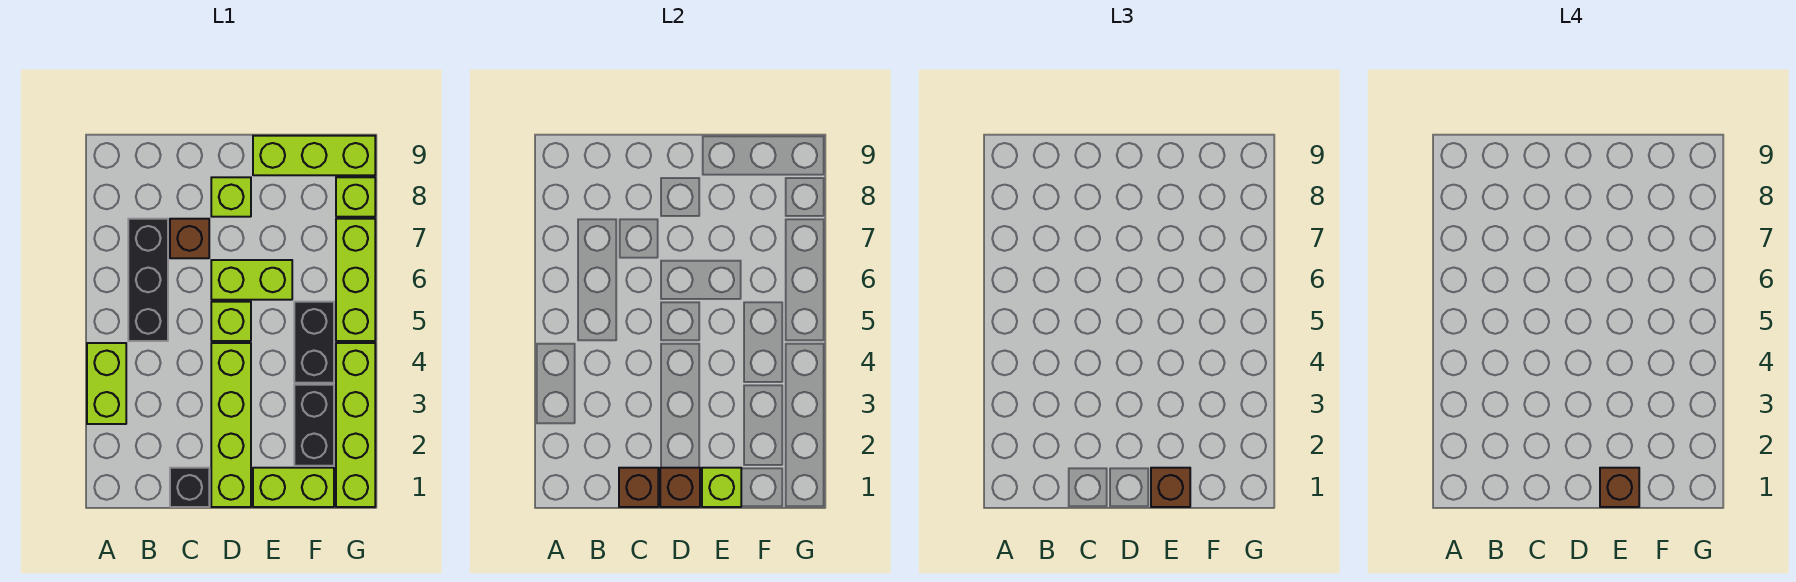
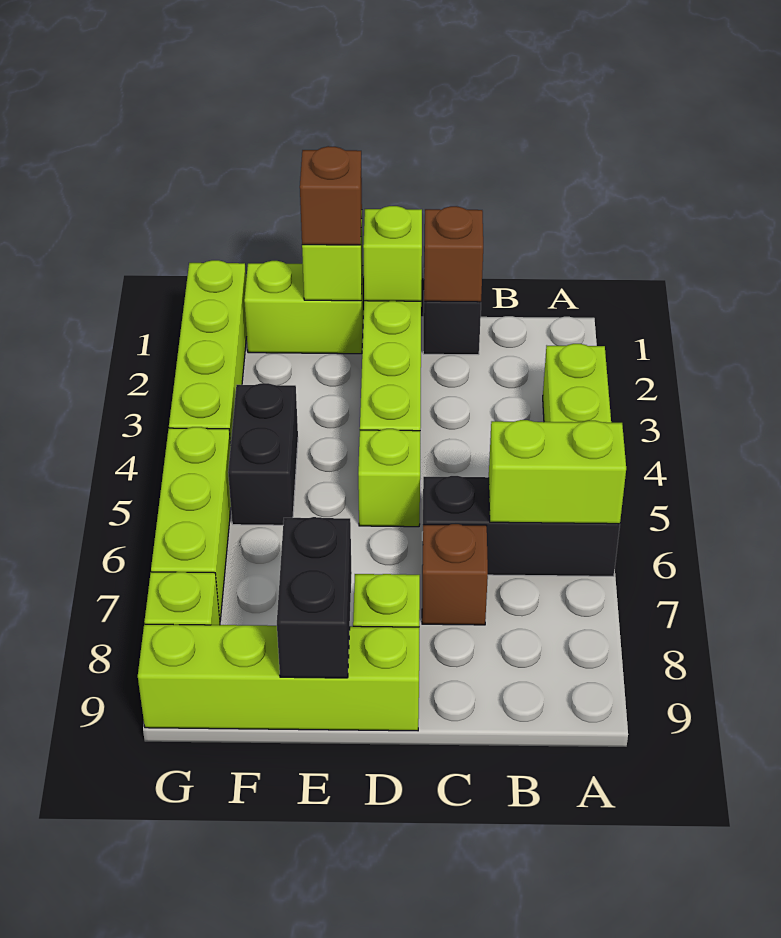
black brick B5:B7 level 1 -> black brick A6:C6 level 1
brown brick D1 level 2 -> lime brick D1 level 2
lime brick D6:E6 level 1 -> lime brick A6:B6 level 2
brown brick E1 level 4 -> none
lime brick E9:G9 level 1 -> lime brick D9:G9 level 1
black brick F2:F3 level 1 -> black brick E8:E9 level 2

